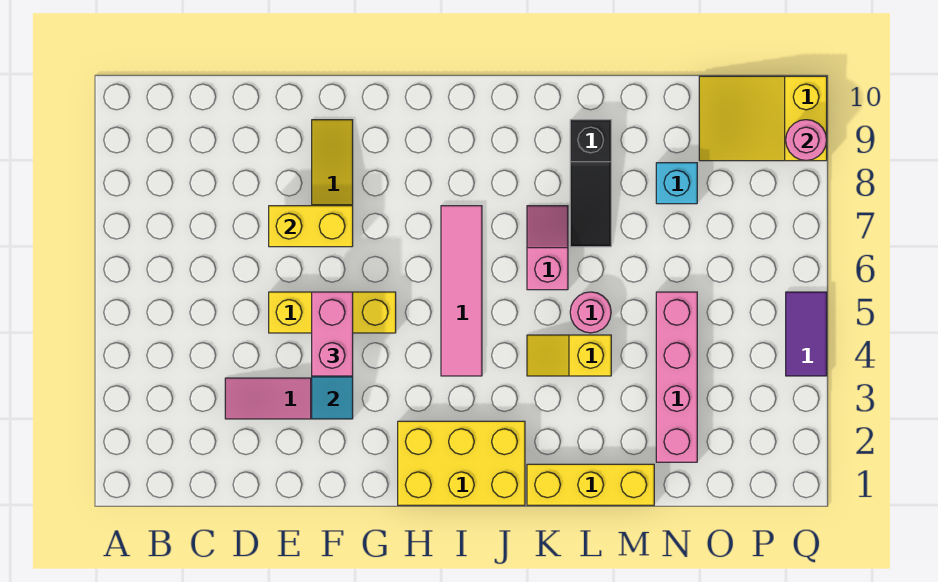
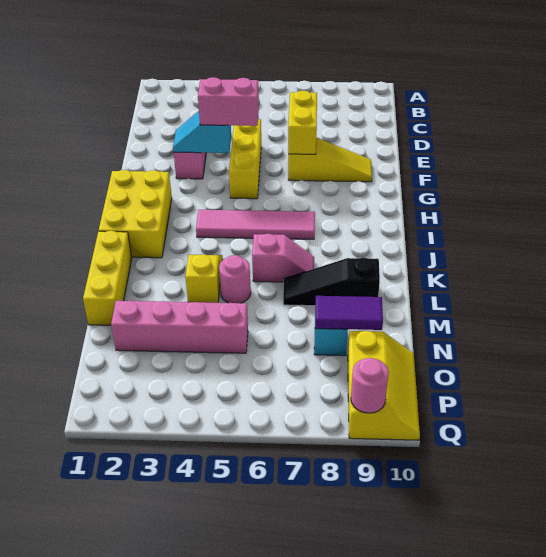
yellow slope O9:Q10 level 1 top Q -> yellow slope O9:Q10 level 1 top 9
purple tile Q4:Q5 level 1 -> purple tile N8:N9 level 2

